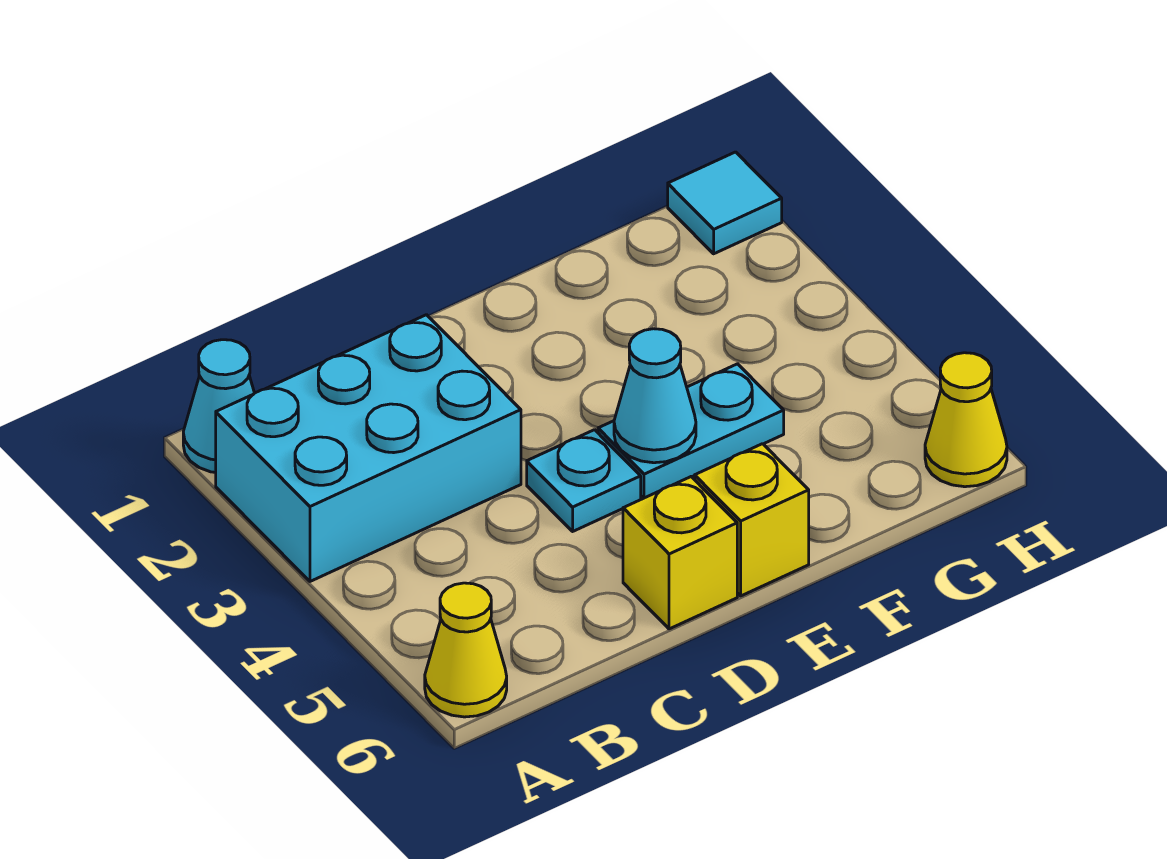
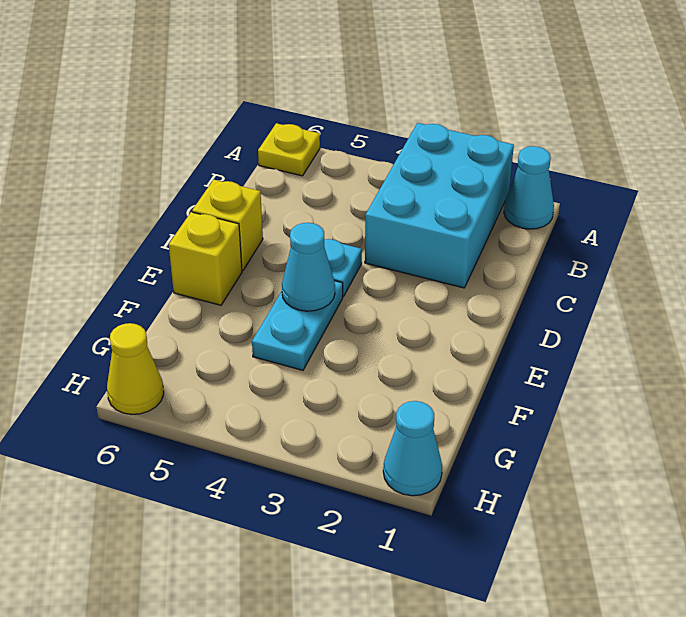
yellow cone A6 level 1 -> yellow plate A6 level 1
cyan tile H1 level 1 -> cyan cone H1 level 1

